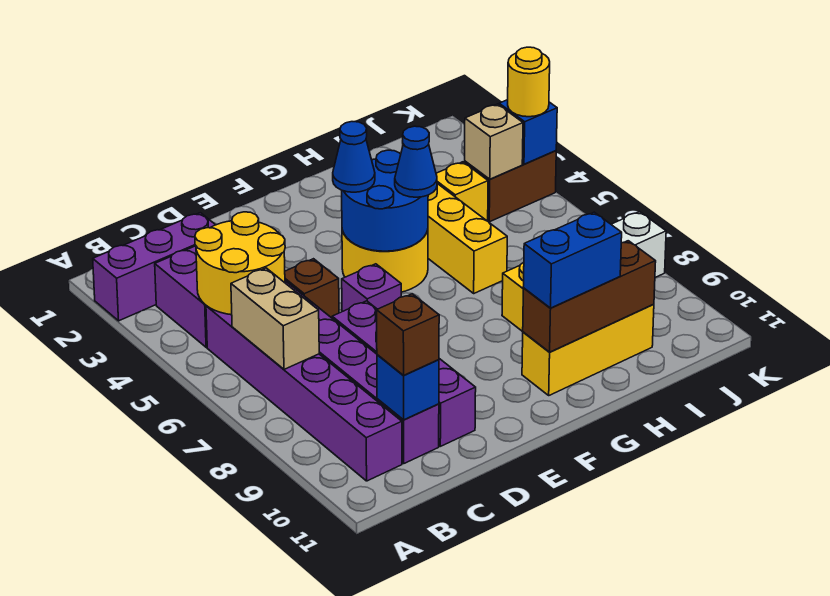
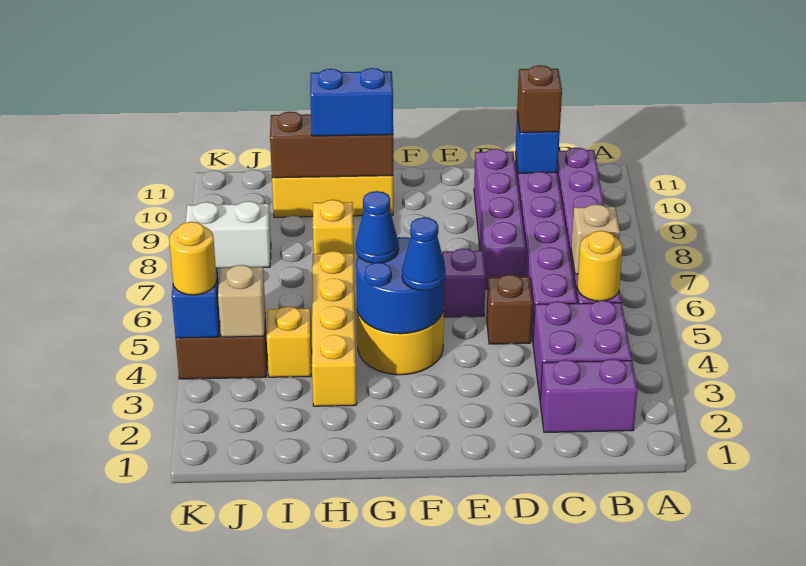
purple brick A2:C2 level 1 -> purple brick B2:C2 level 1
yellow round brick B4:C5 level 2 -> yellow round brick B5 level 2
tan brick B6:B7 level 2 -> tan brick B6 level 2

